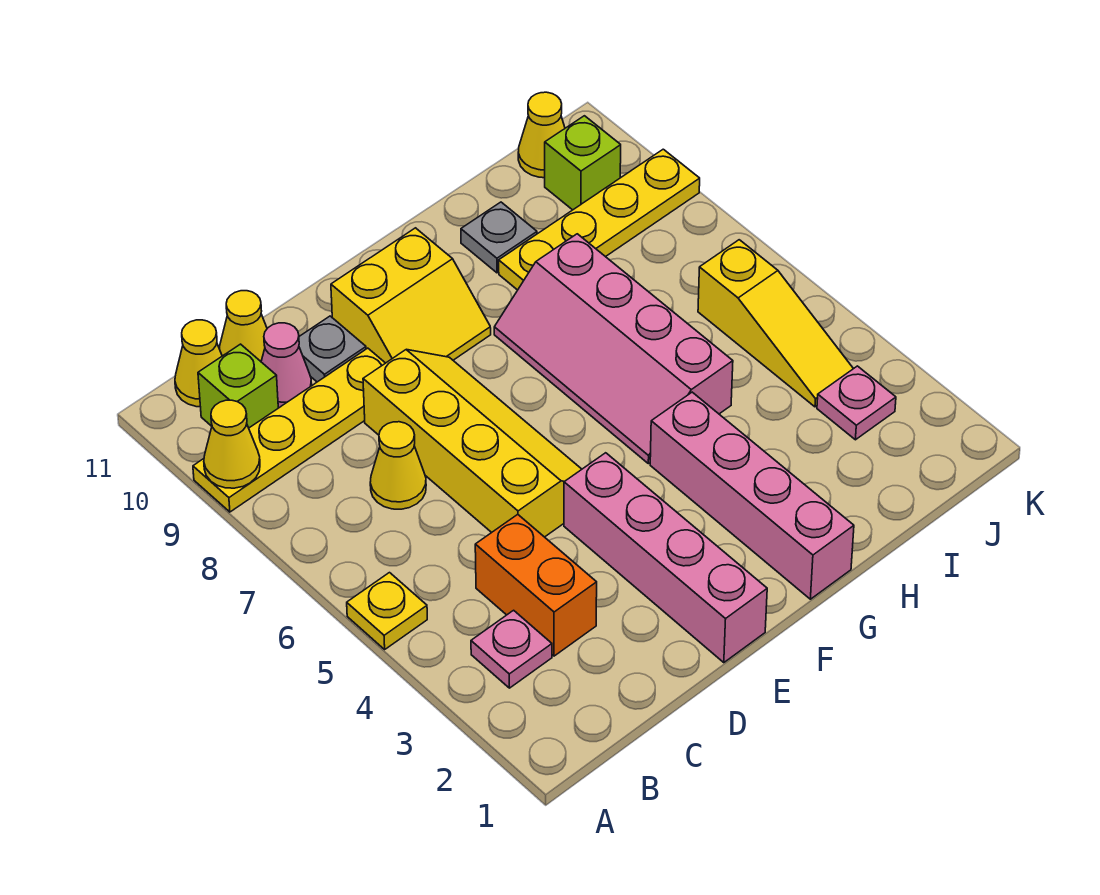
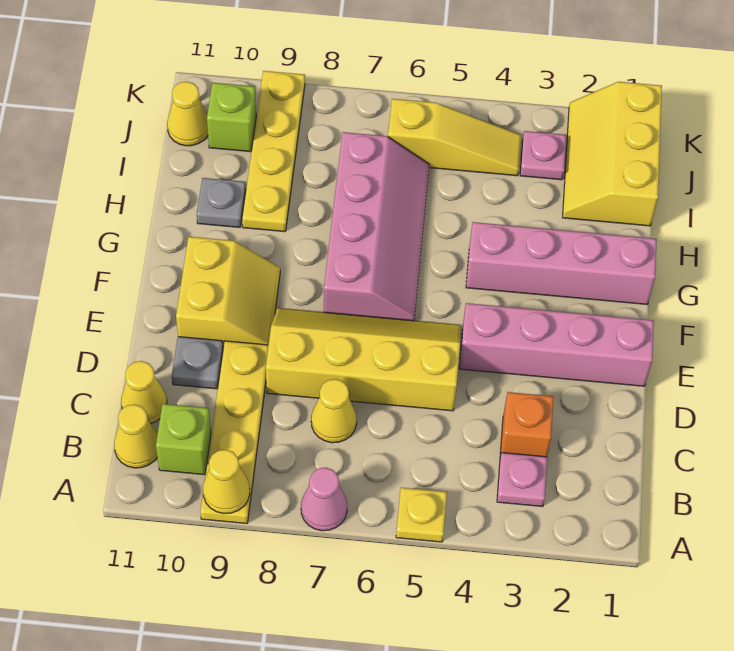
orange brick C3:C4 level 1 -> orange brick C3 level 1
pink cone C10 level 1 -> pink cone A7 level 1
pink slope G5:H8 level 1 top H -> pink slope F6:I7 level 1 top 7
none -> yellow slope I1:K2 level 1 top 1

